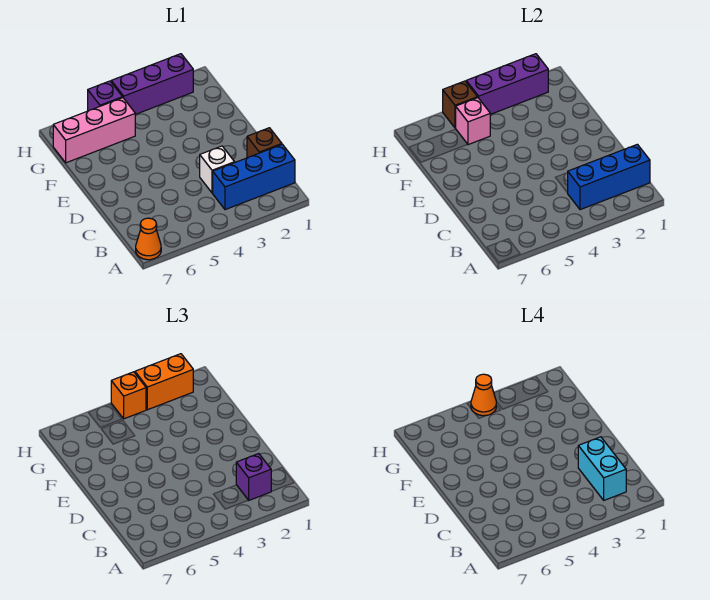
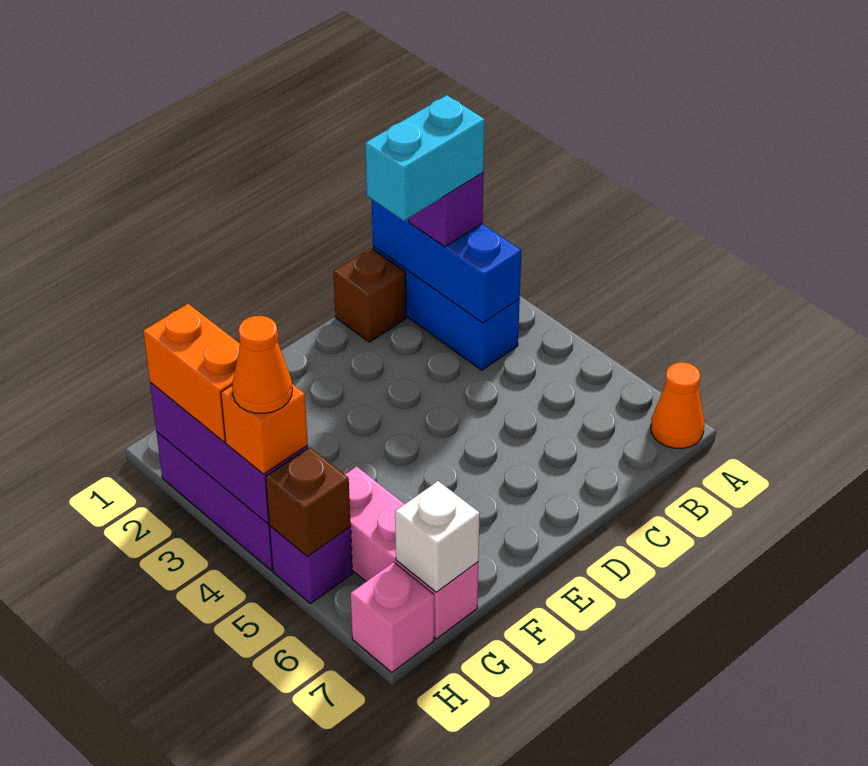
white brick C3 level 1 -> white brick G7 level 2
pink brick G5 level 2 -> pink brick H7 level 1

